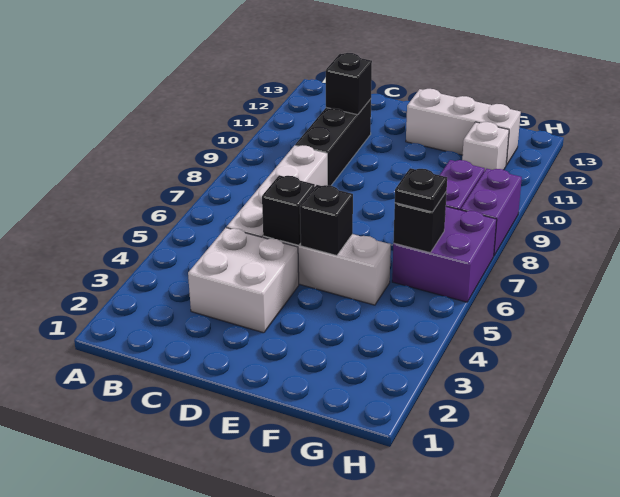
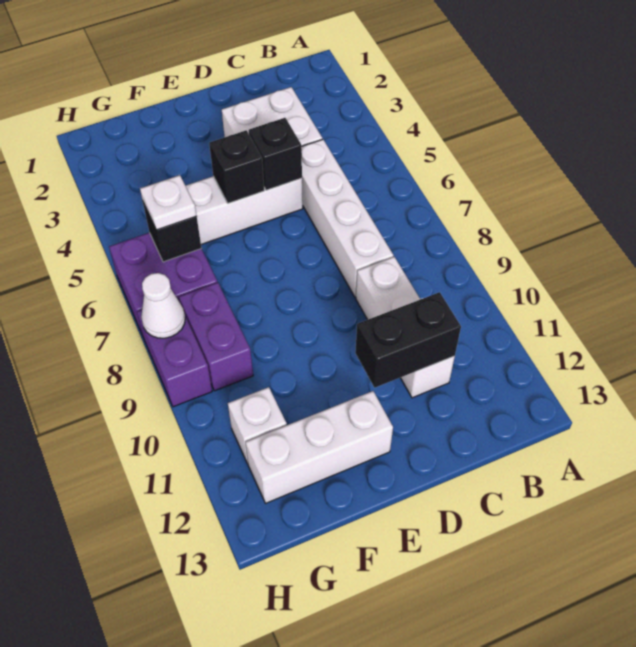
black brick C9:C11 level 1 -> white brick C9:C11 level 1
black brick C11 level 2 -> black brick C11:D11 level 2
black plate G6 level 3 -> white plate G6 level 3
none -> white cone H8 level 2

